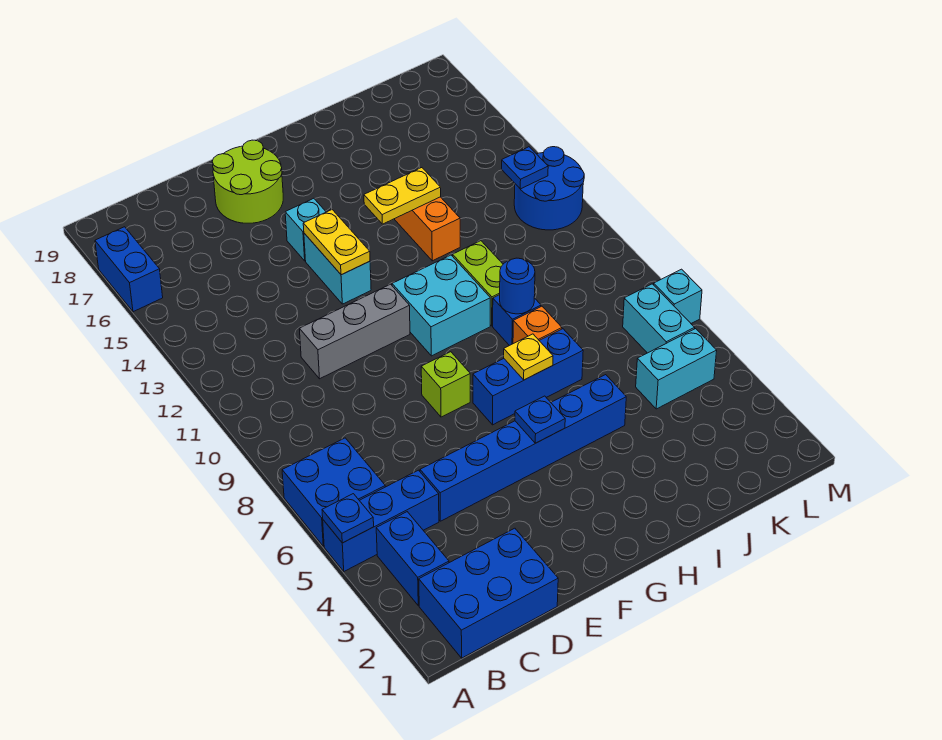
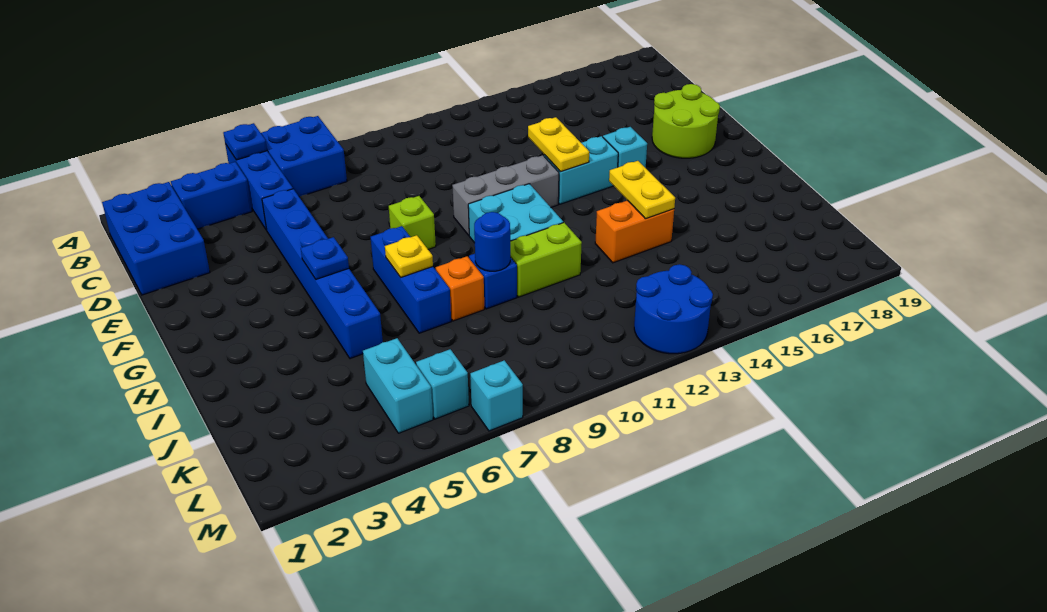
blue brick A16:A17 level 1 -> none
grey brick D11:F11 level 1 -> grey brick F10:F12 level 1
yellow plate F13:F14 level 2 -> yellow plate E13:F13 level 2
cyan brick L6:L7 level 1 -> cyan brick L6 level 1
blue plate L13 level 2 -> none

